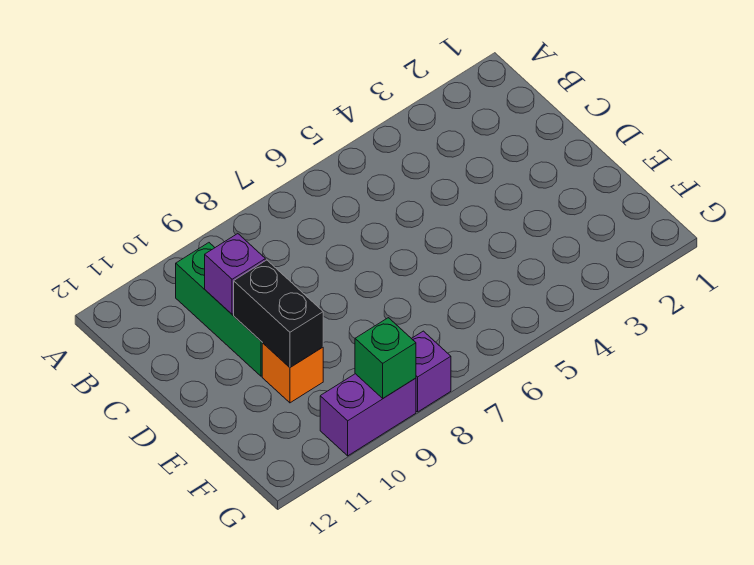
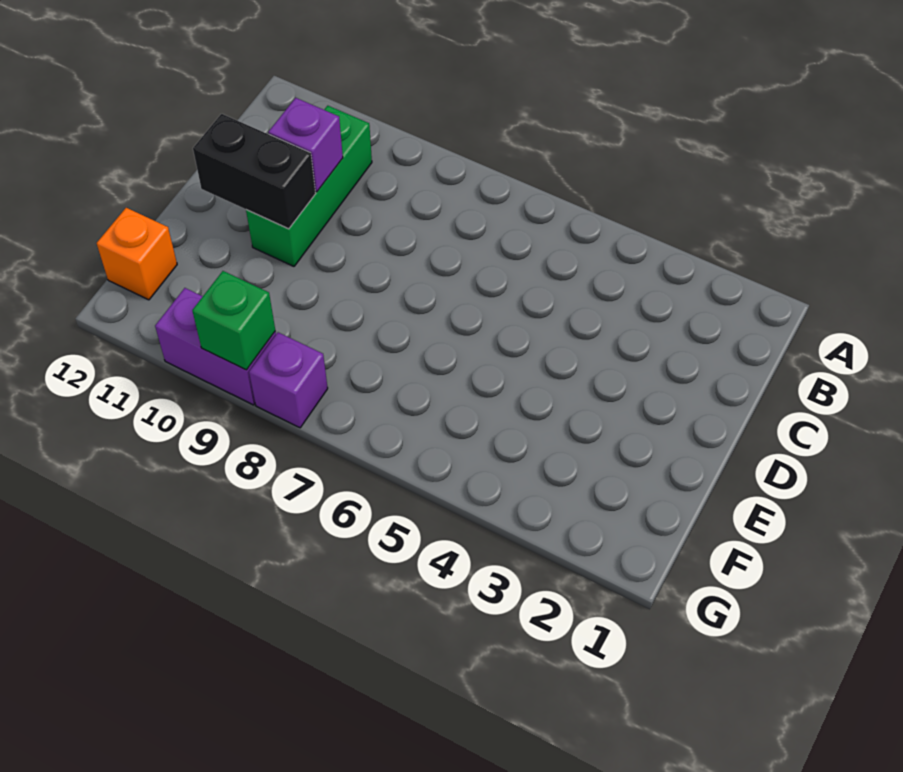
black brick D10:E10 level 2 -> black brick D10:D11 level 2
orange brick E10 level 1 -> orange brick F12 level 1

